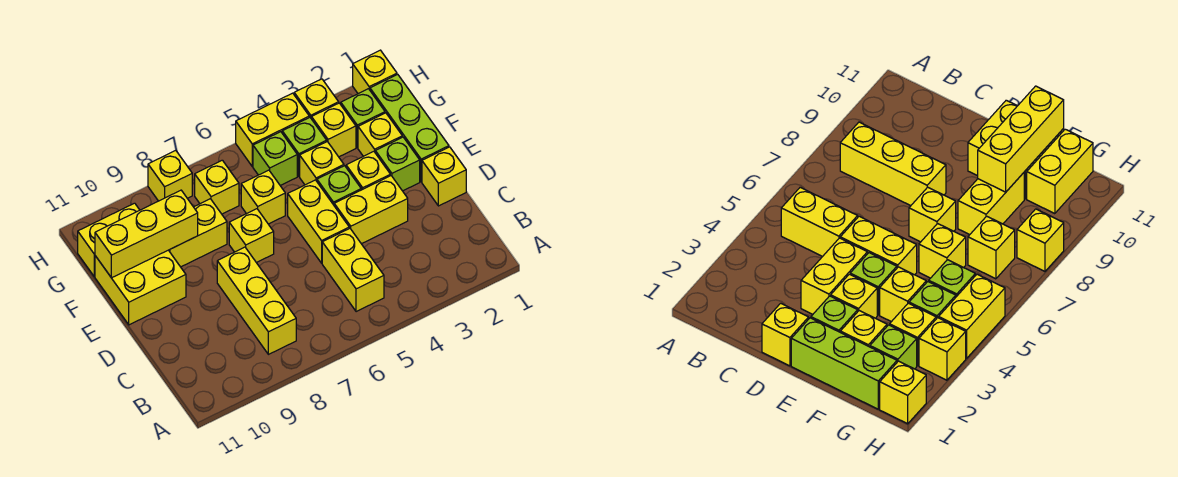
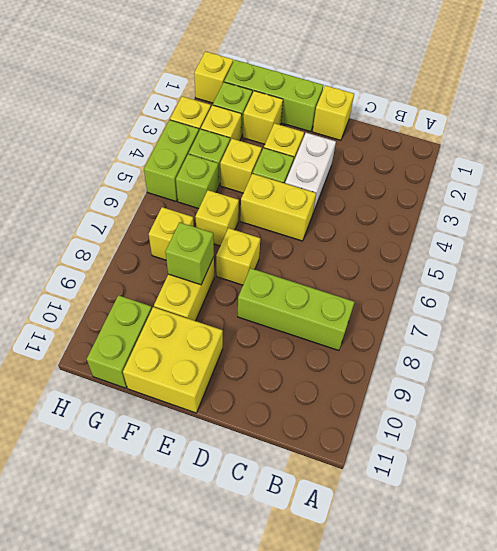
yellow brick B5:C5 level 1 -> none
yellow brick B8:D8 level 1 -> lime brick B8:D8 level 1
yellow brick D3:D4 level 1 -> white brick D3:D4 level 1
lime brick E2 level 1 -> lime brick F8 level 2
yellow brick F9:F11 level 2 -> none
yellow brick G10:G11 level 1 -> lime brick G10:G11 level 1
yellow brick H4:H5 level 1 -> lime brick H4:H5 level 1
yellow brick H8 level 1 -> none

